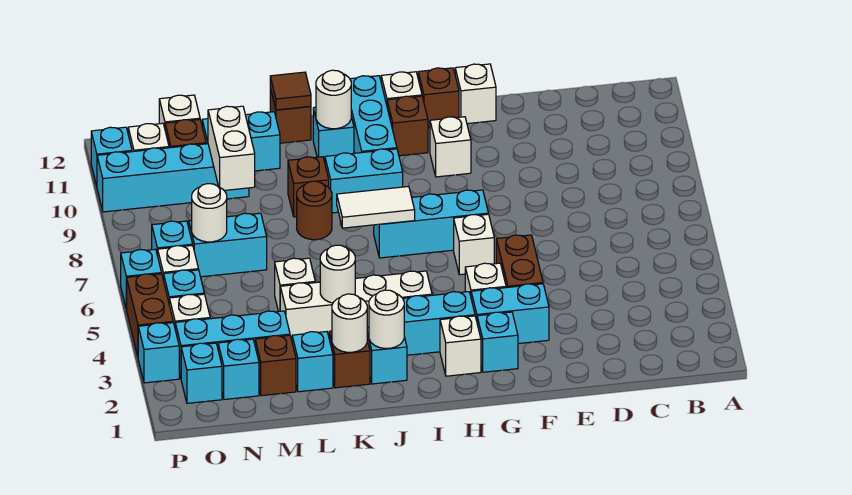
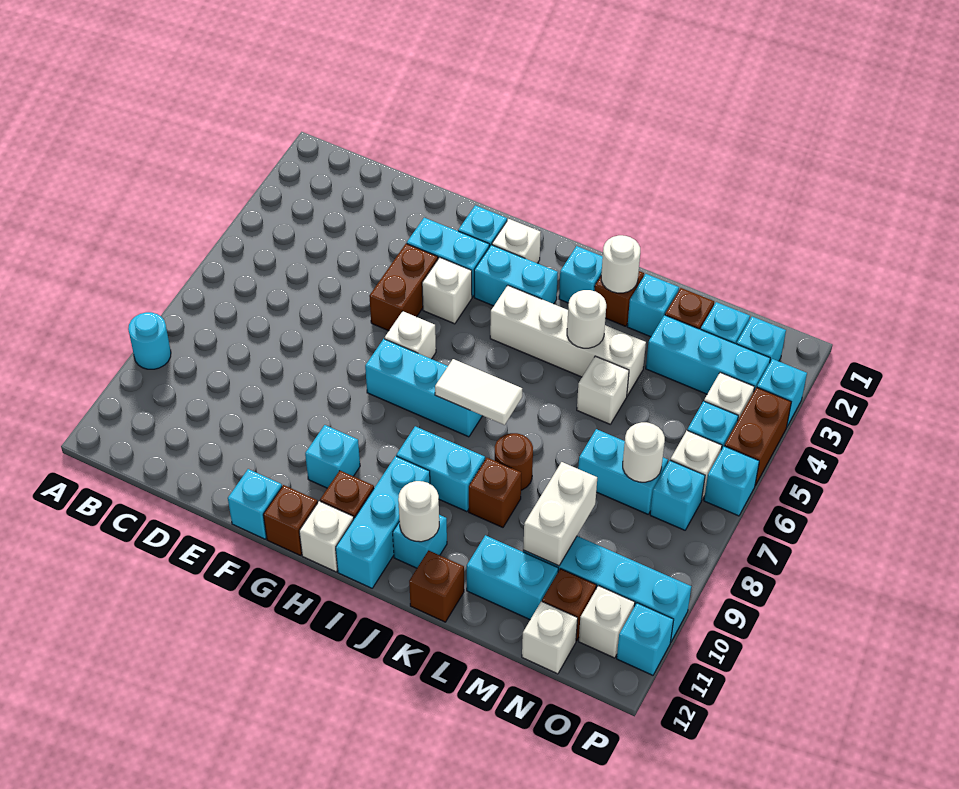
none -> cyan round brick A9 level 1
white brick F12 level 1 -> cyan brick F12 level 1
white brick G10 level 1 -> cyan brick G10 level 1
white round brick J2 level 2 -> none
brown tile K12 level 2 -> none

